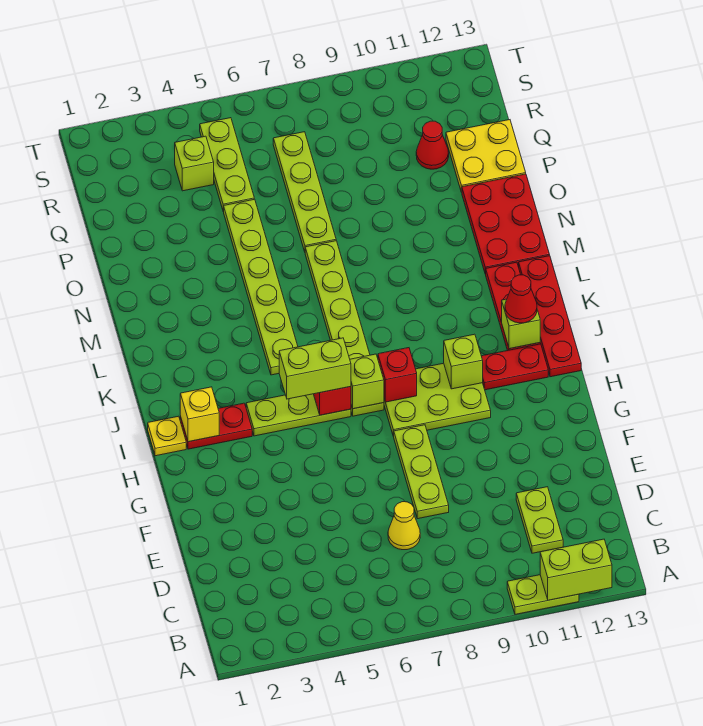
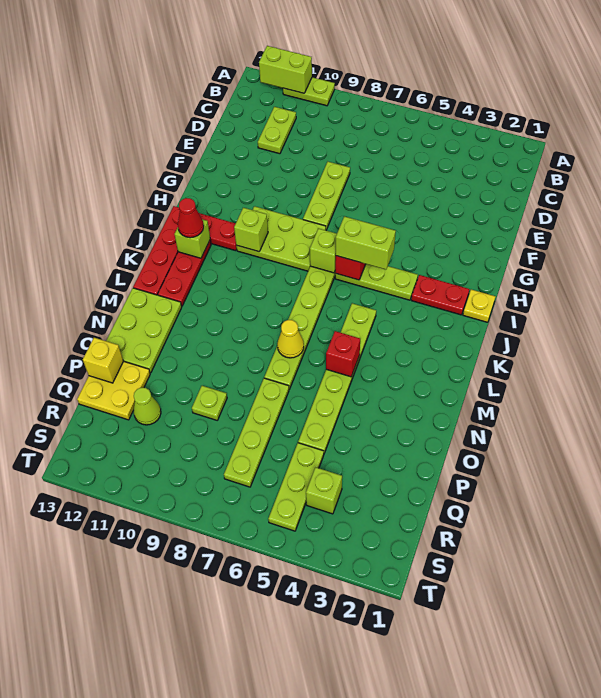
yellow cone D7 level 1 -> yellow cone M7 level 2
yellow brick I2 level 2 -> yellow brick P13 level 2
red brick I8 level 2 -> red brick M5 level 2
red plate M12:O13 level 1 -> lime plate M12:O13 level 1
none -> lime plate P9 level 1
red cone Q11 level 1 -> lime cone Q11 level 1

